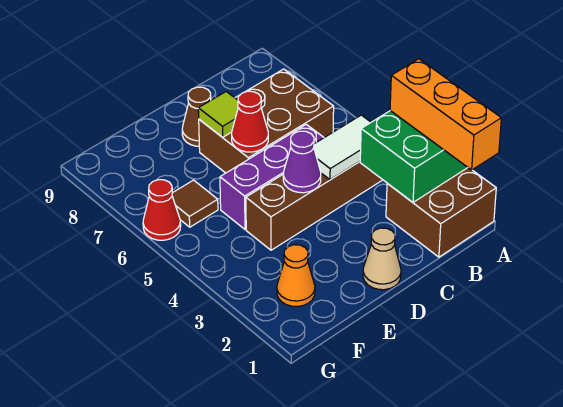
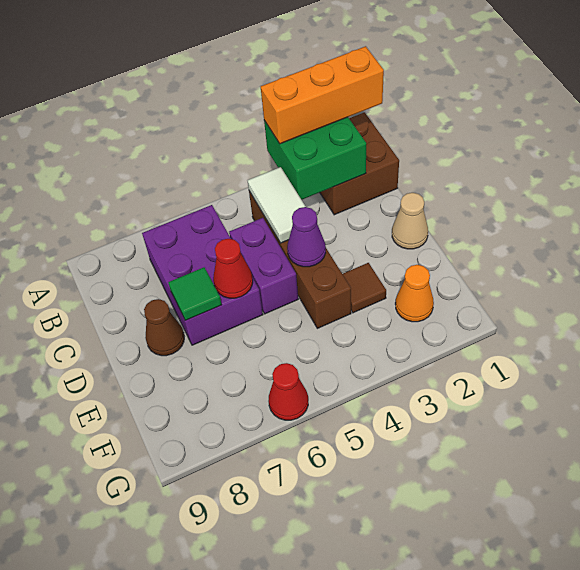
brown brick B6:D7 level 1 -> purple brick B6:D7 level 1
purple brick C5:E5 level 1 -> purple brick C5:D5 level 1
lime tile D7 level 2 -> green tile D7 level 2
brown tile F6 level 1 -> brown tile E3 level 1

